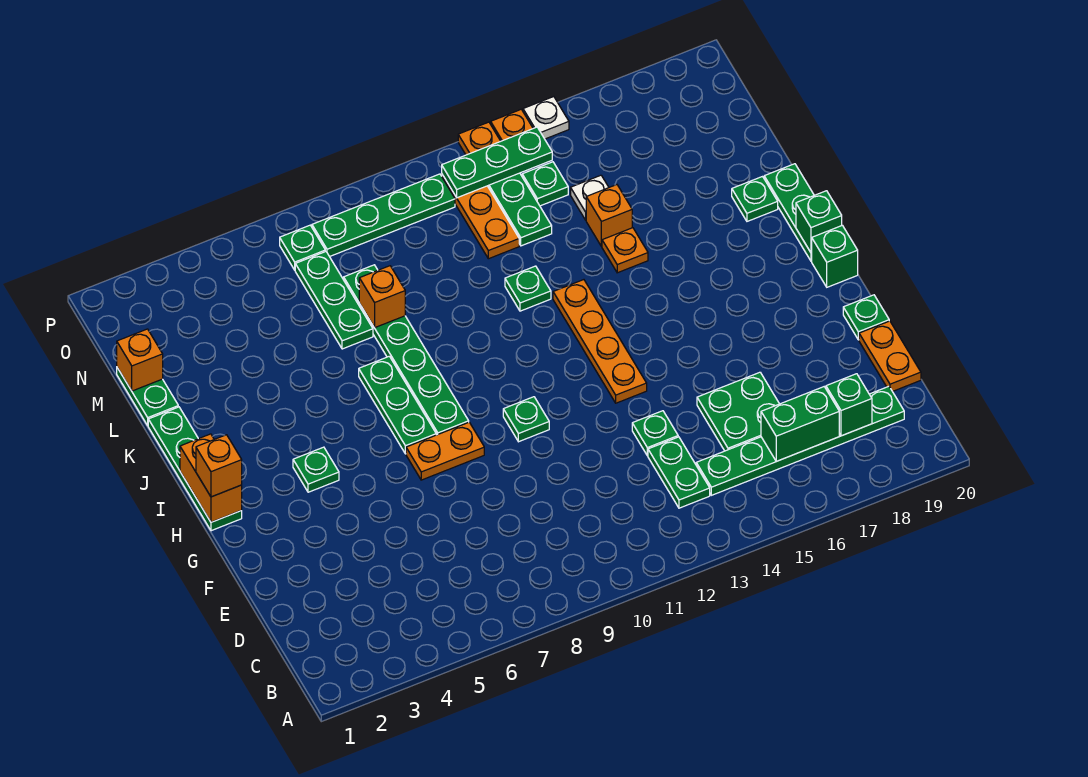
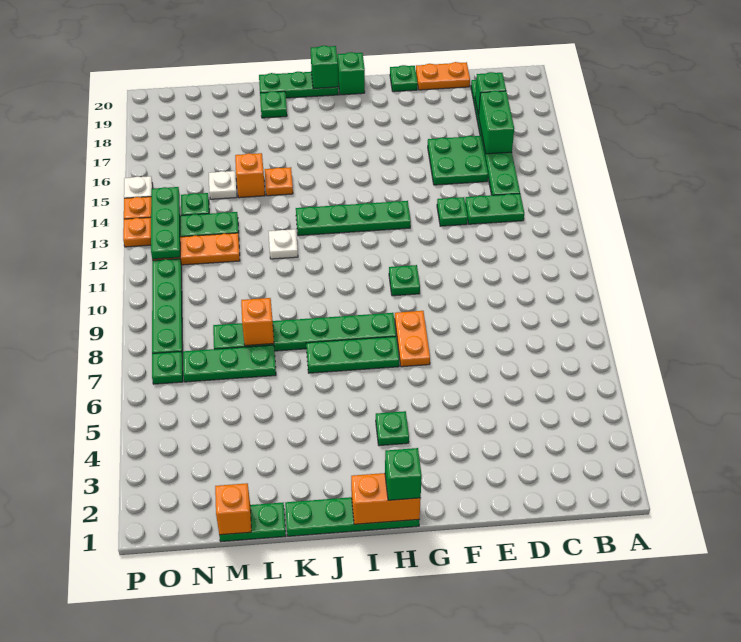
orange plate G13:J13 level 1 -> green plate G13:J13 level 1
orange brick H1 level 3 -> green brick H1 level 3
green plate K12 level 1 -> white plate K12 level 1

